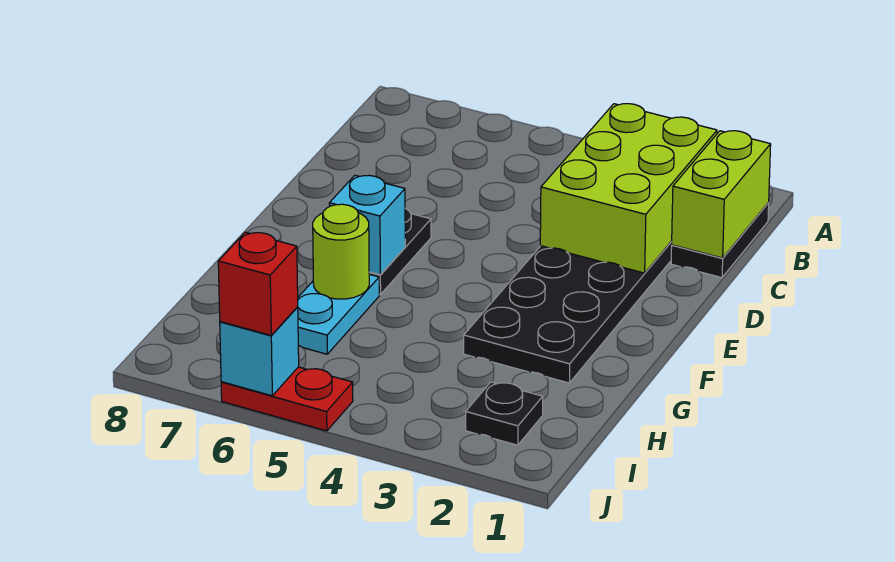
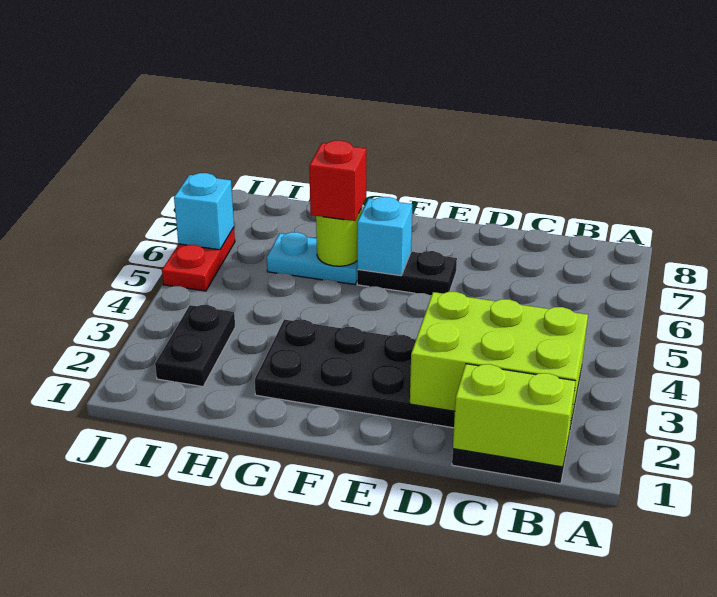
black plate I2 level 1 -> black plate I2:I3 level 1
red brick J6 level 3 -> red brick G6 level 3

